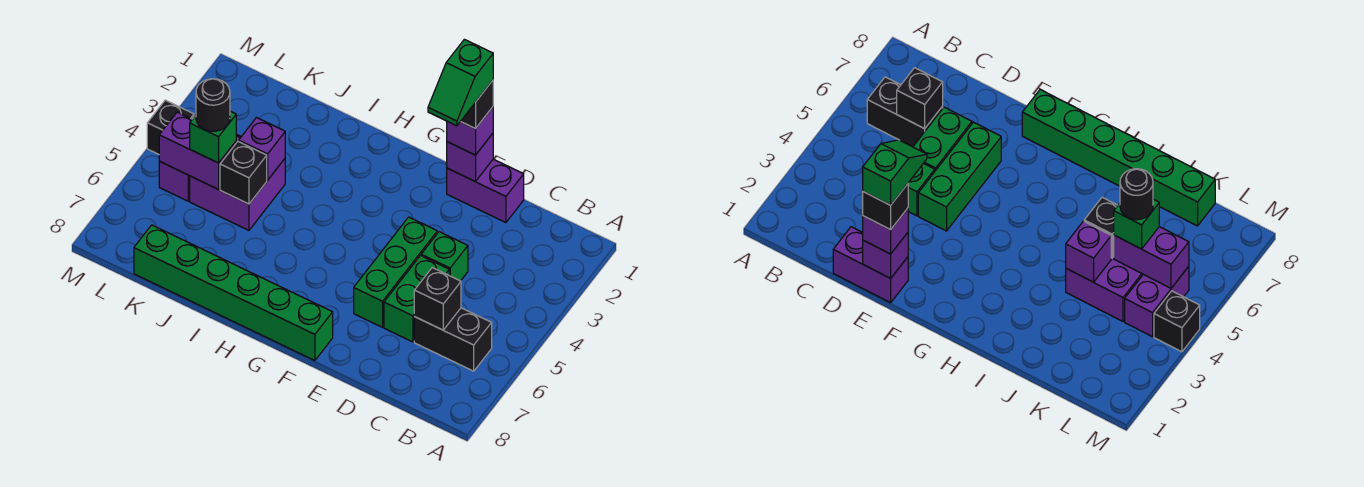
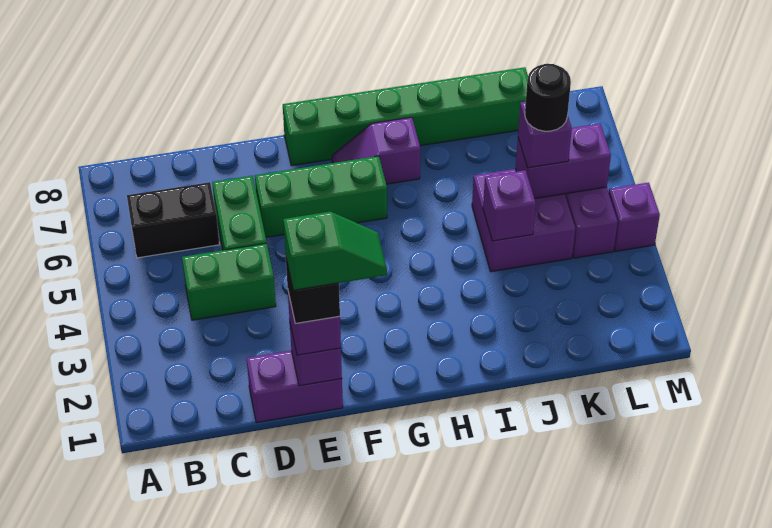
black brick C6 level 2 -> none
green brick D4 level 1 -> green brick C4:D4 level 1
green slope E1:E2 level 5 top 1 -> green slope E1:F1 level 5 top E
green brick E4:E6 level 1 -> green brick E6:G6 level 1
none -> purple slope G7:H7 level 1 top H
black brick J5 level 2 -> none
green brick K5 level 3 -> purple brick K5 level 3
black brick M4 level 1 -> purple brick M4 level 1

